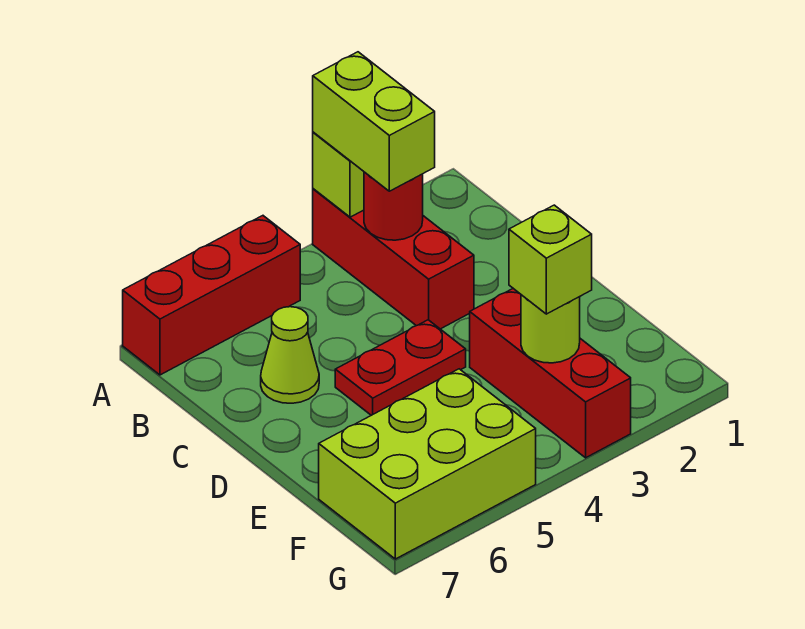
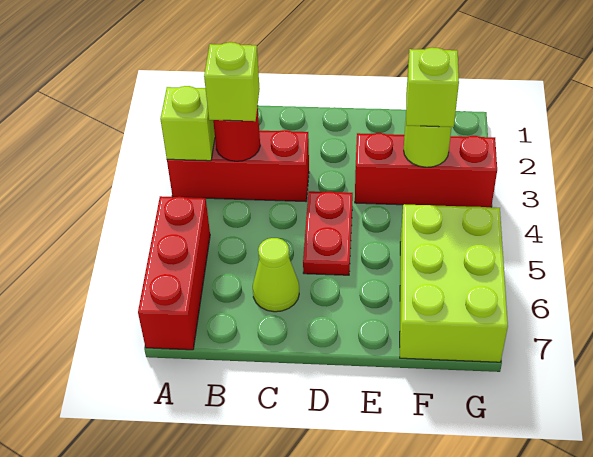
lime brick A3:B3 level 3 -> lime brick B3 level 3

